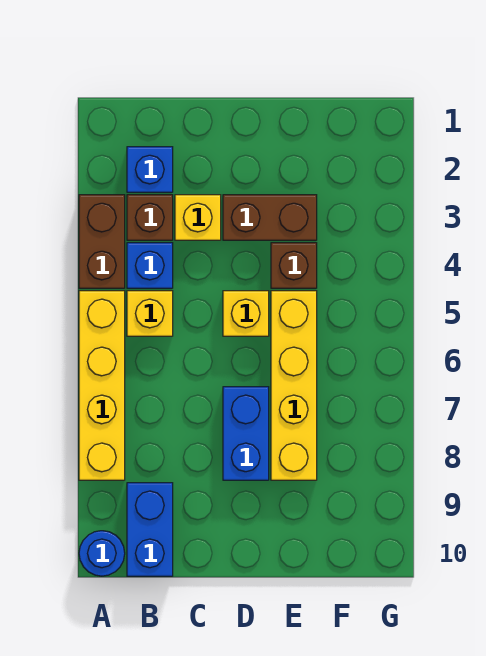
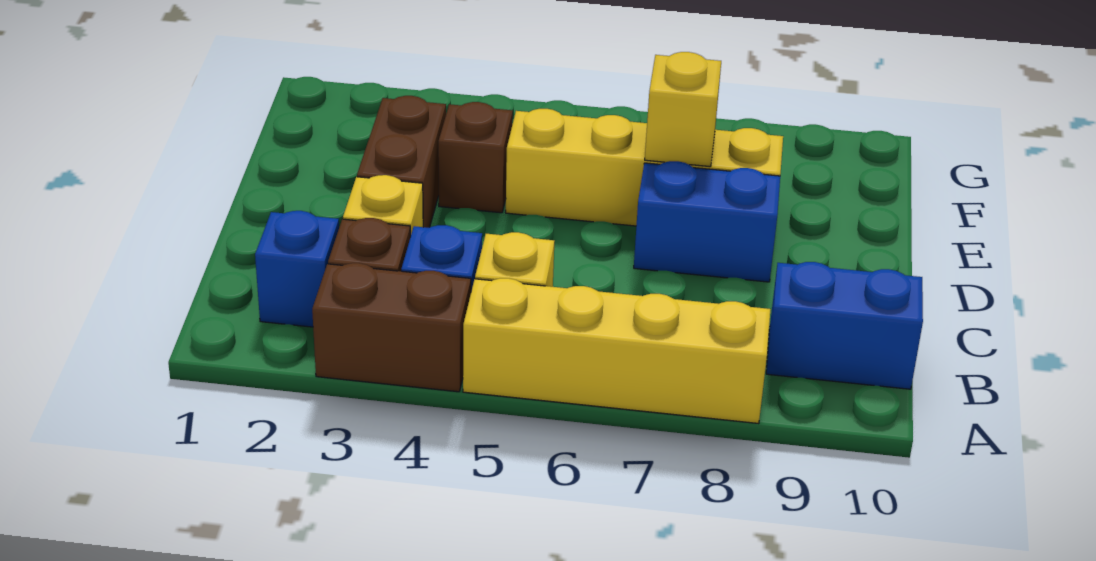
blue round brick A10 level 1 -> none
yellow brick D5 level 1 -> yellow brick E7 level 2

